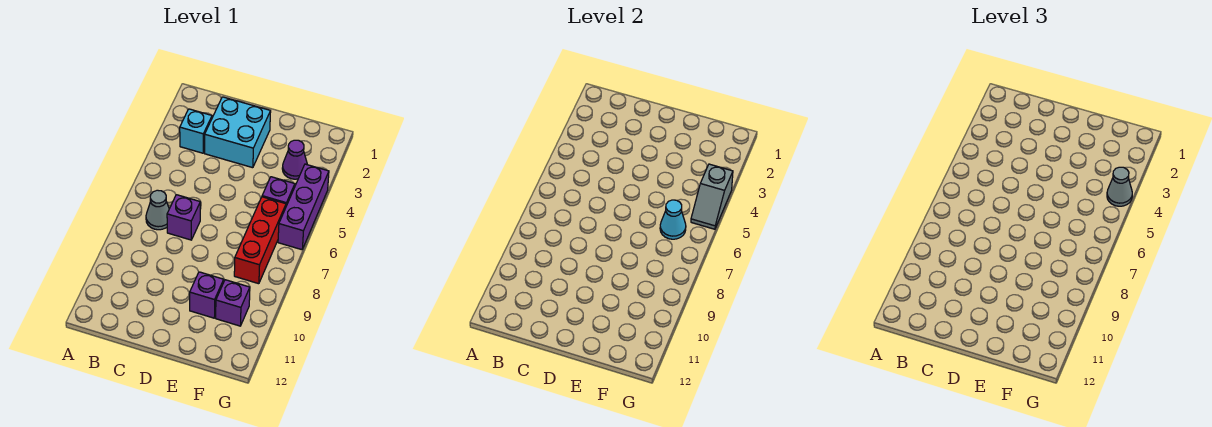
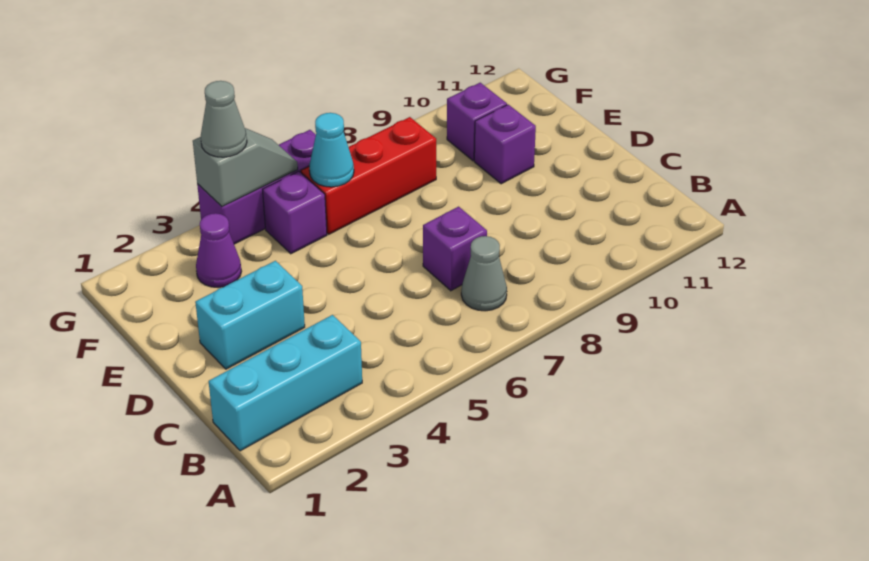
cyan brick B3 level 1 -> cyan brick B1:B3 level 1
cyan brick C2:D3 level 1 -> cyan brick D2:D3 level 1

